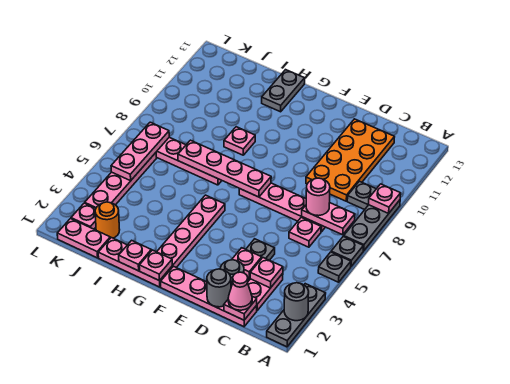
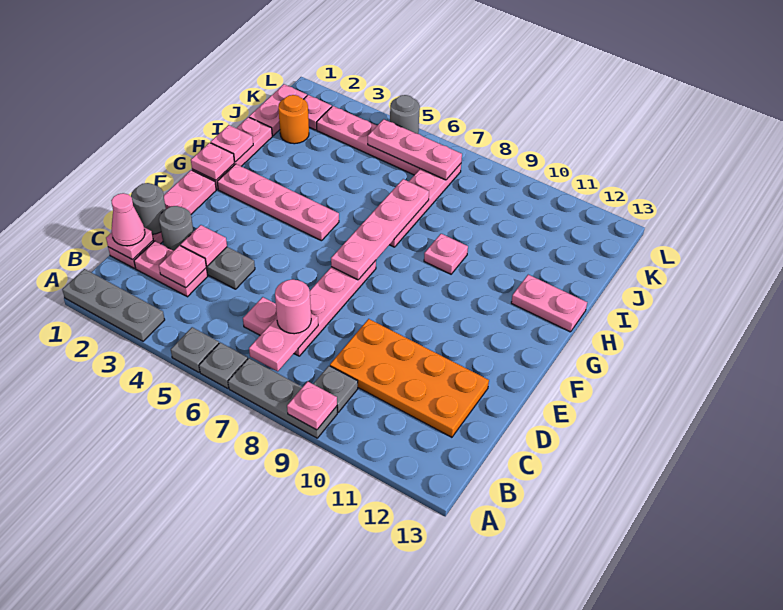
grey round brick A2 level 2 -> grey round brick L5 level 1
grey plate H12:H13 level 1 -> pink plate H12:H13 level 1

